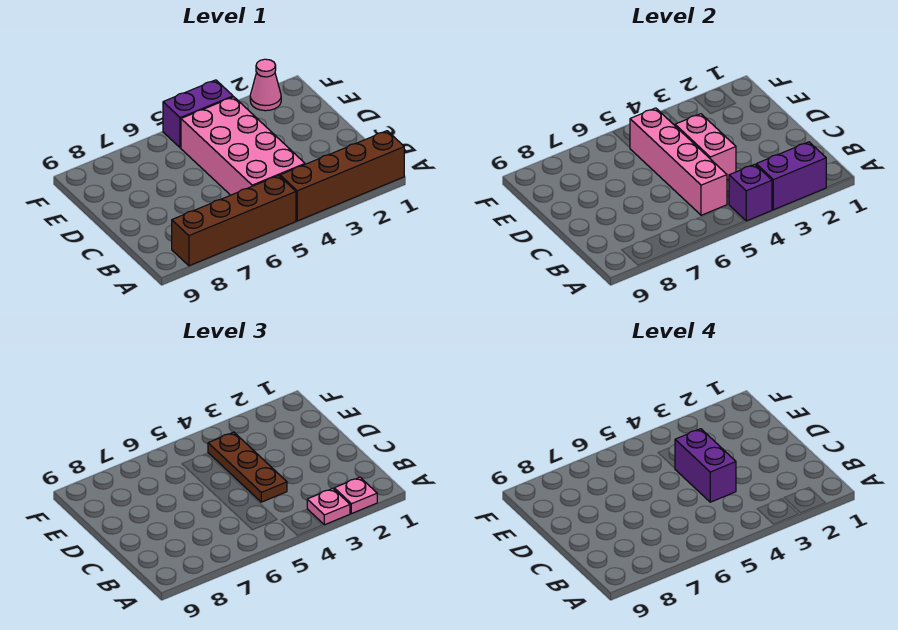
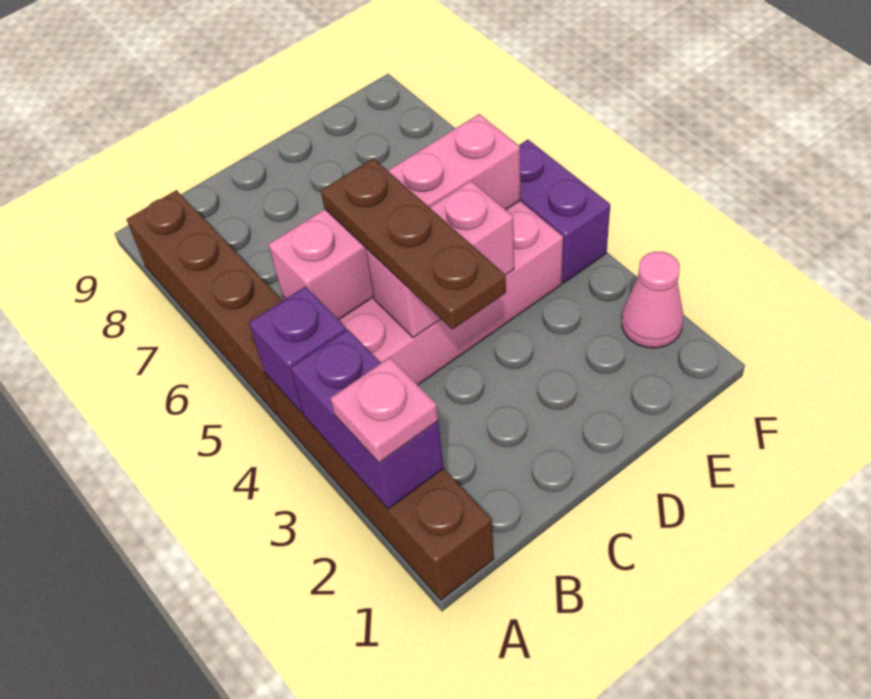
pink plate A3 level 3 -> none
brown plate C4:E4 level 3 -> brown plate C3:C5 level 3
purple brick C4:D4 level 4 -> none

